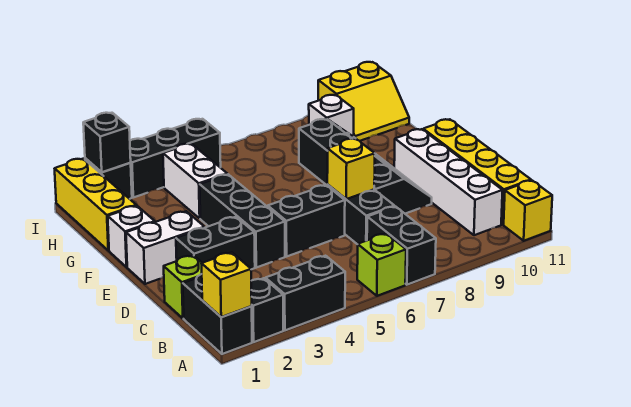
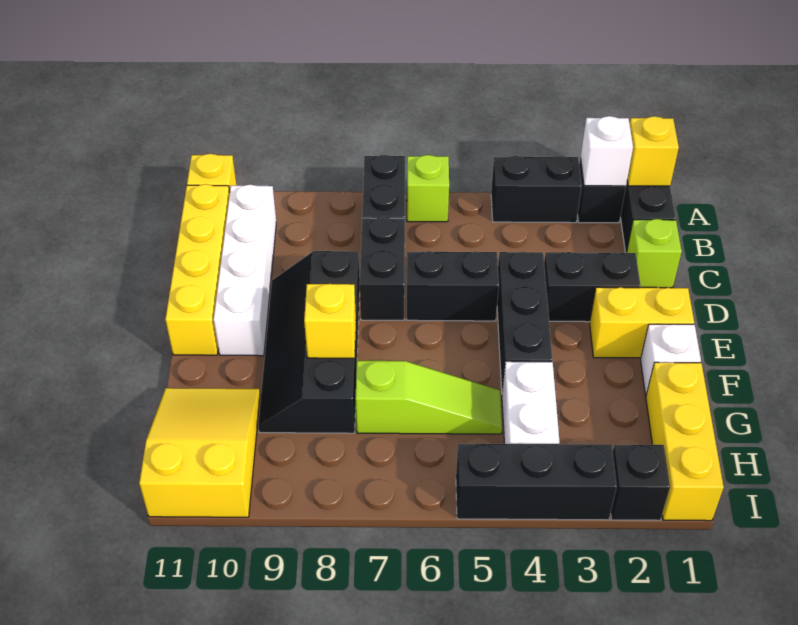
yellow brick D7 level 2 -> yellow brick F8 level 2
white brick E1:E2 level 1 -> yellow brick E1:E2 level 1
none -> lime slope G5:G7 level 1 top 7
white brick H9 level 1 -> white brick A2 level 2
yellow slope H10:I11 level 1 top I -> yellow slope G10:I11 level 1 top I
black brick I2 level 2 -> none

